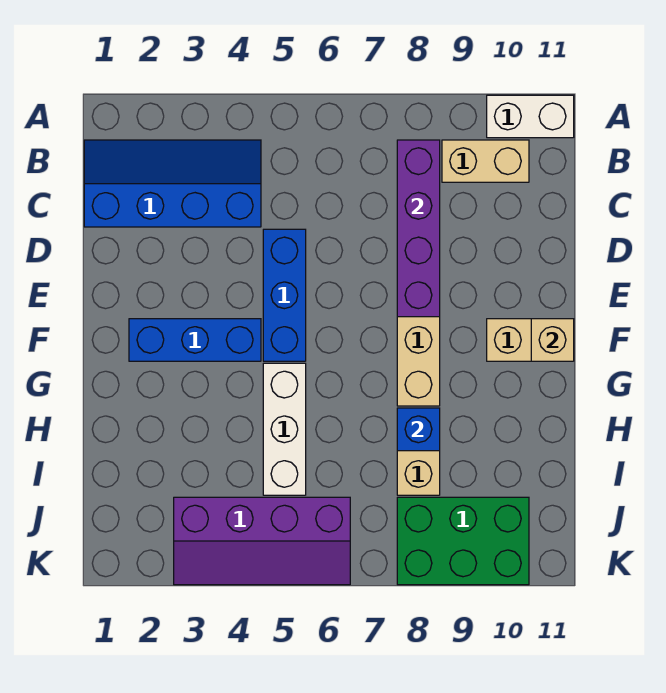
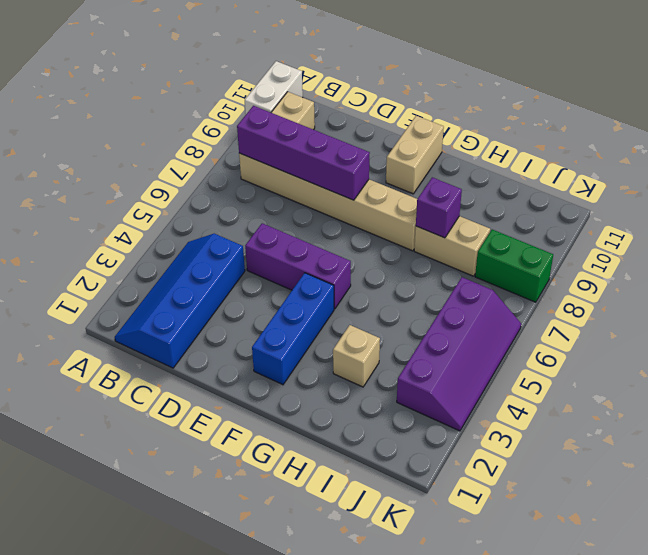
blue brick D5:F5 level 1 -> purple brick D5:F5 level 1
tan brick F11 level 2 -> tan brick H3 level 1
white brick G5:I5 level 1 -> none
blue brick H8 level 2 -> purple brick H8 level 2
green brick J8:K10 level 1 -> green brick J8:K8 level 1

